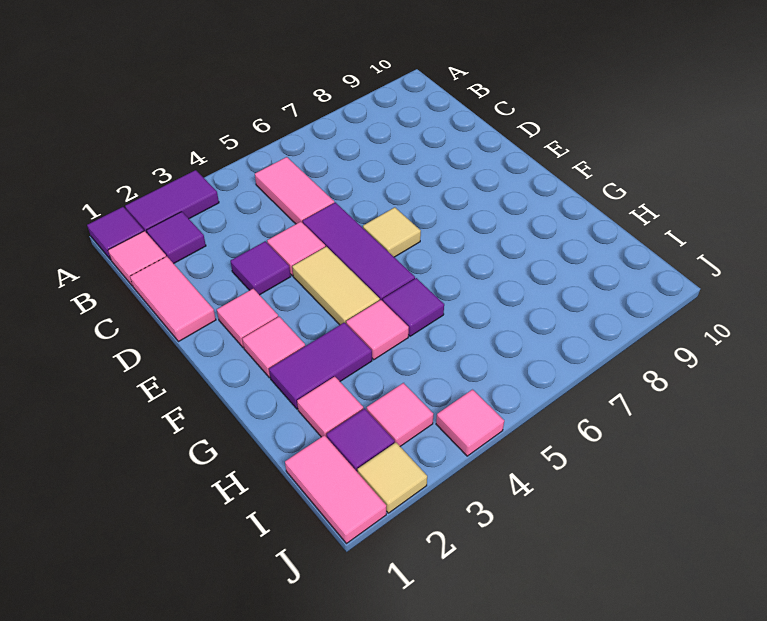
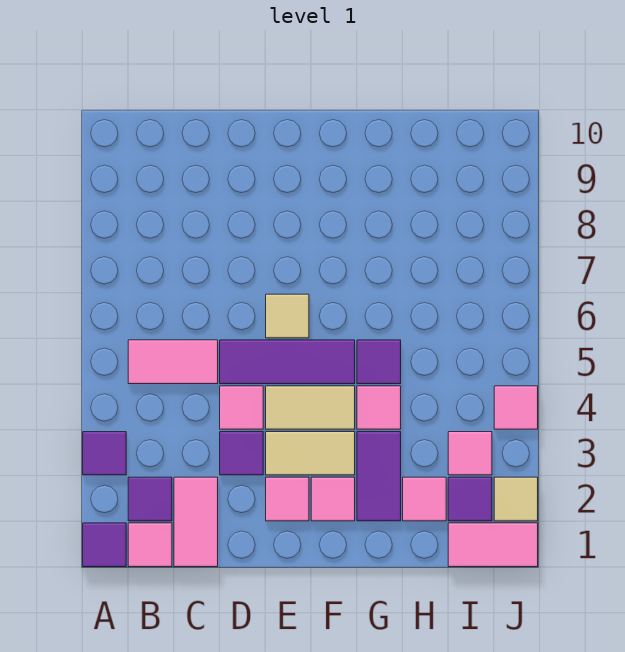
purple tile A2:A3 level 1 -> purple tile A3 level 1
pink tile C1:D1 level 1 -> pink tile C1:C2 level 1
none -> tan tile E3:F3 level 1

